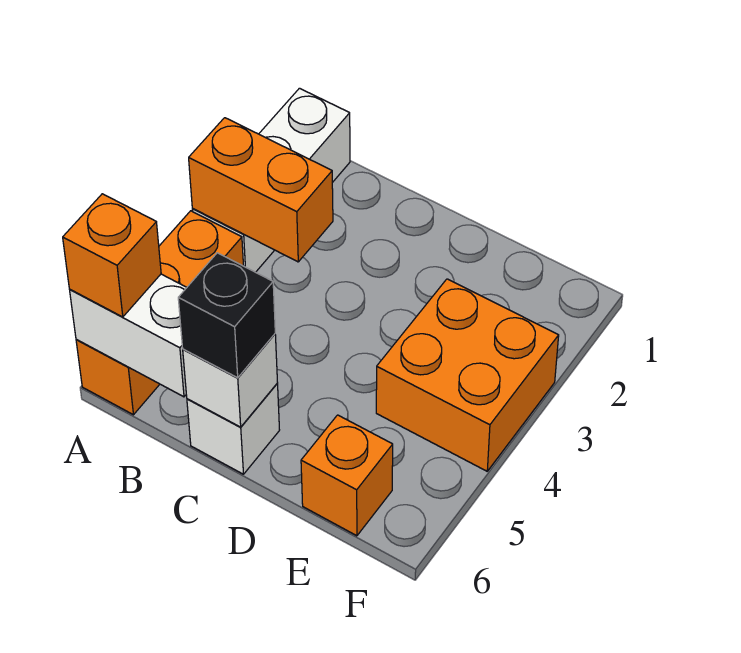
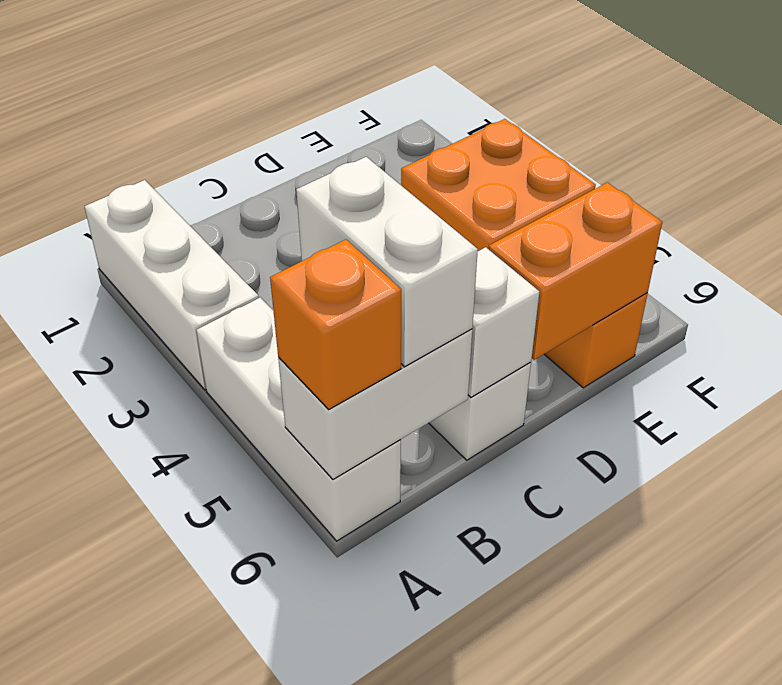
orange brick A3:B3 level 2 -> orange brick D6:E6 level 2
orange brick A4:A6 level 1 -> white brick A4:A6 level 1
none -> white brick B5:B6 level 3
black brick C6 level 3 -> none

